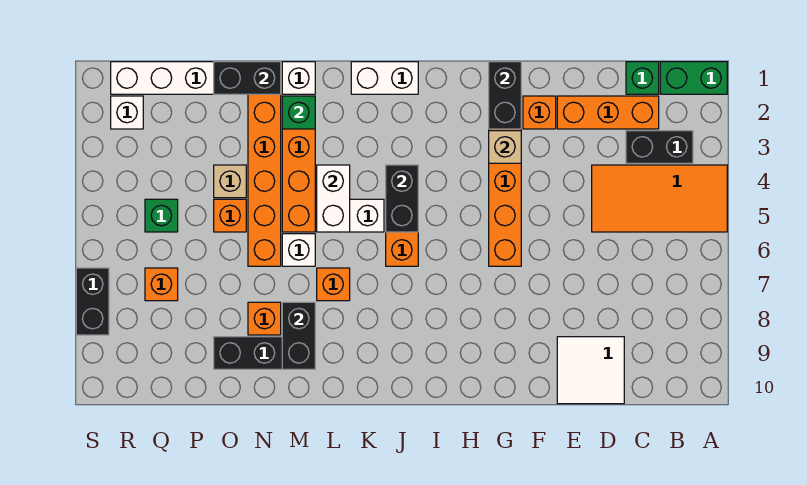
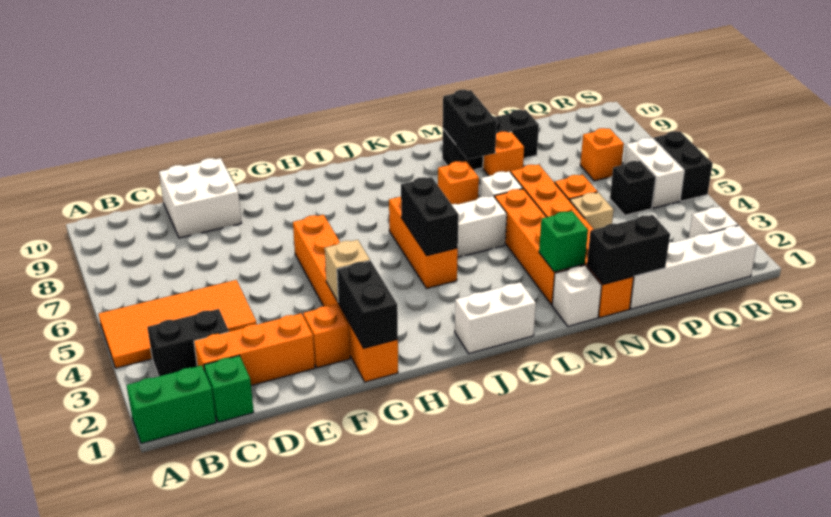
white tile D9:E10 level 1 -> white brick D9:E10 level 1
white brick L4:L5 level 2 -> white brick R5:R6 level 1
green brick Q5 level 1 -> black brick Q5 level 1
black brick S7:S8 level 1 -> black brick S5:S6 level 1

